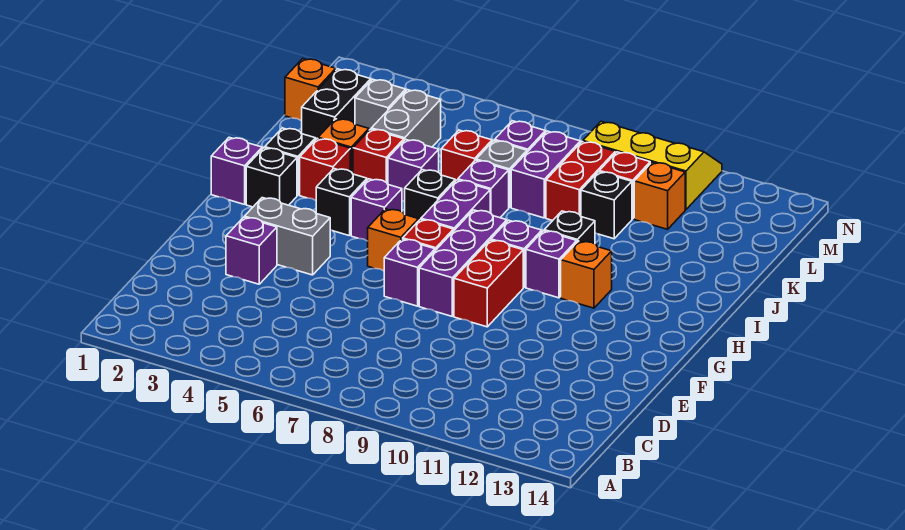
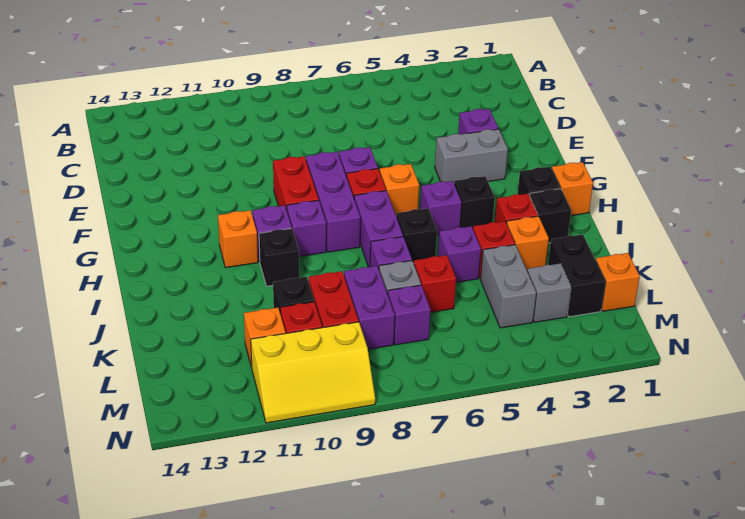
purple brick H1 level 1 -> orange brick H1 level 1

